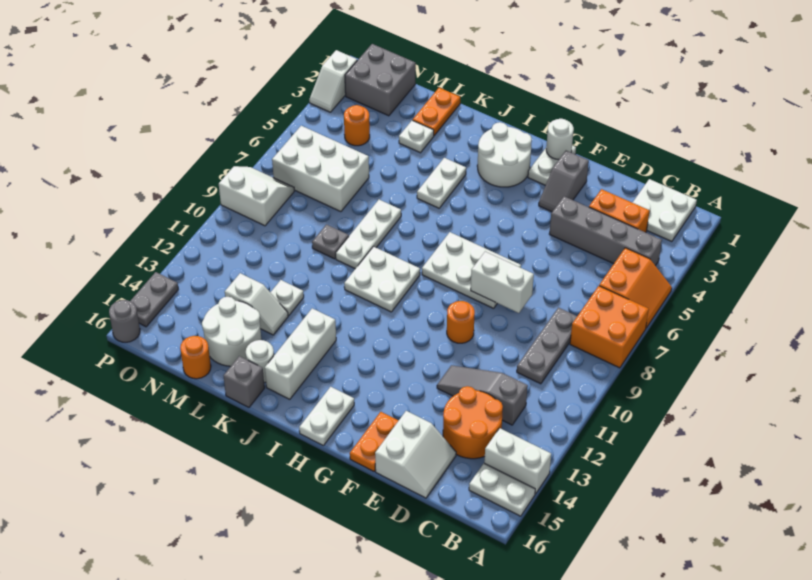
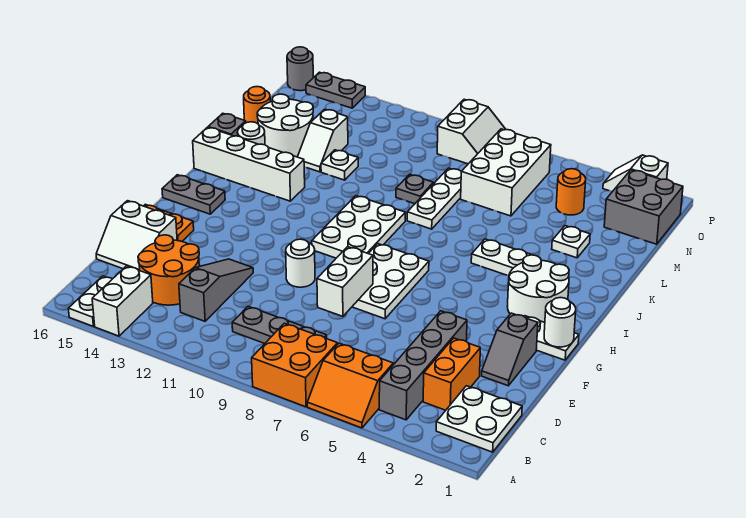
grey slope F2:F3 level 1 top 2 -> grey slope E2:F2 level 1 top F
orange round brick F10 level 1 -> white round brick F10 level 1
white plate H15:H16 level 1 -> grey plate H15:H16 level 1
white plate I9:J10 level 1 -> white plate H9:J10 level 1
white brick J13:J15 level 1 -> white brick J13:J16 level 1
white plate K7:K9 level 1 -> white plate K8:M8 level 1
orange plate L1:L2 level 1 -> none

